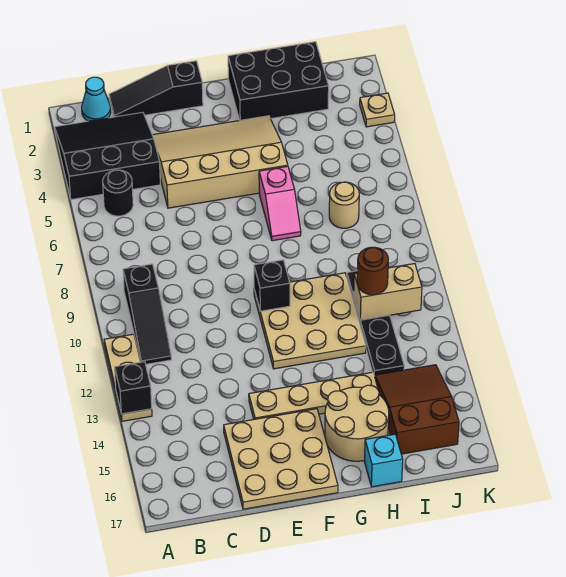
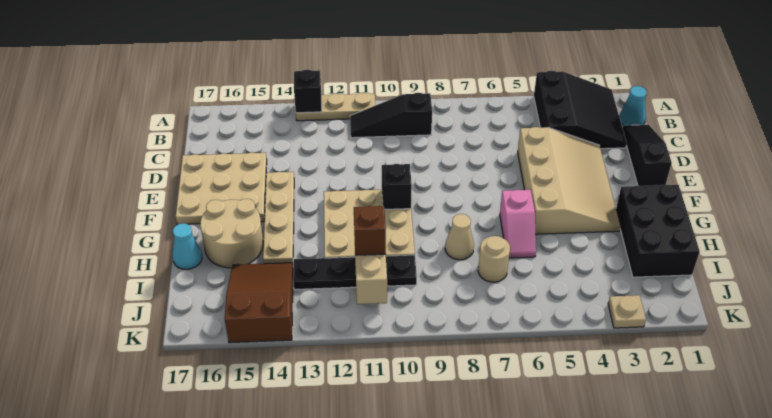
black round brick B5 level 1 -> none
pink slope G6:G7 level 1 top 6 -> pink slope G6:H6 level 1 top G
none -> tan cone H8 level 1
cyan brick H17 level 1 -> cyan cone H17 level 1
brown round brick I11 level 3 -> brown brick I11 level 3
brown slope I14:J16 level 1 top 16 -> brown slope I14:K15 level 1 top K

